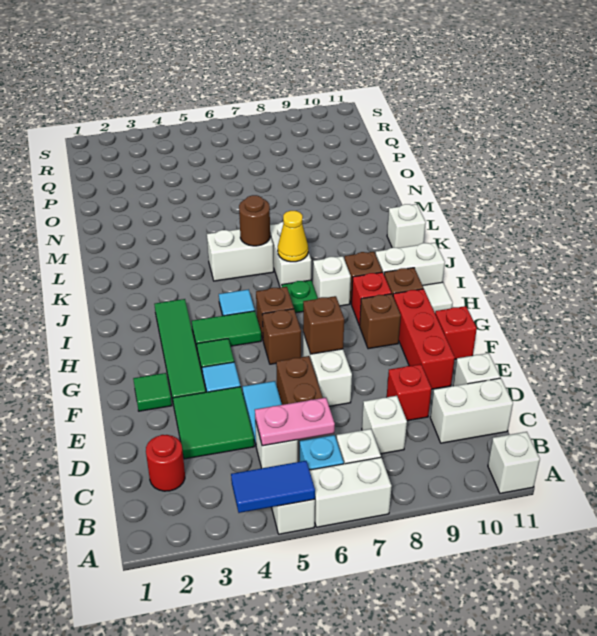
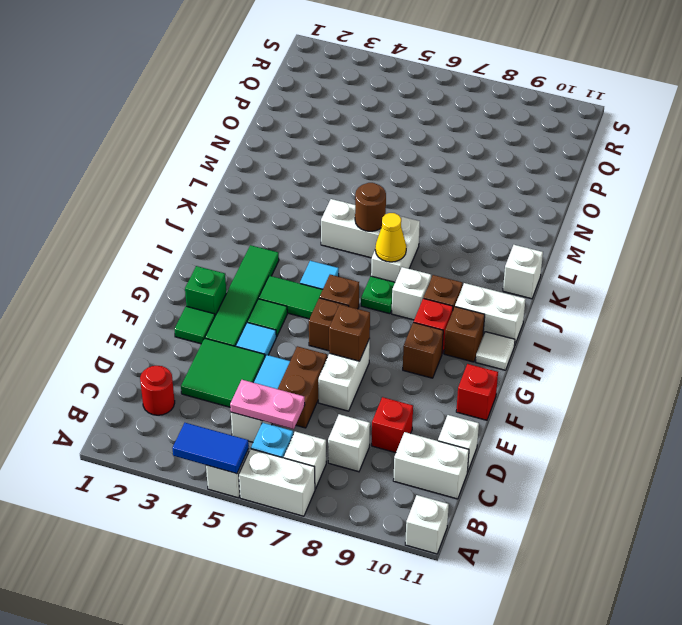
red brick E10:G10 level 1 -> none
none -> green brick G2 level 1

